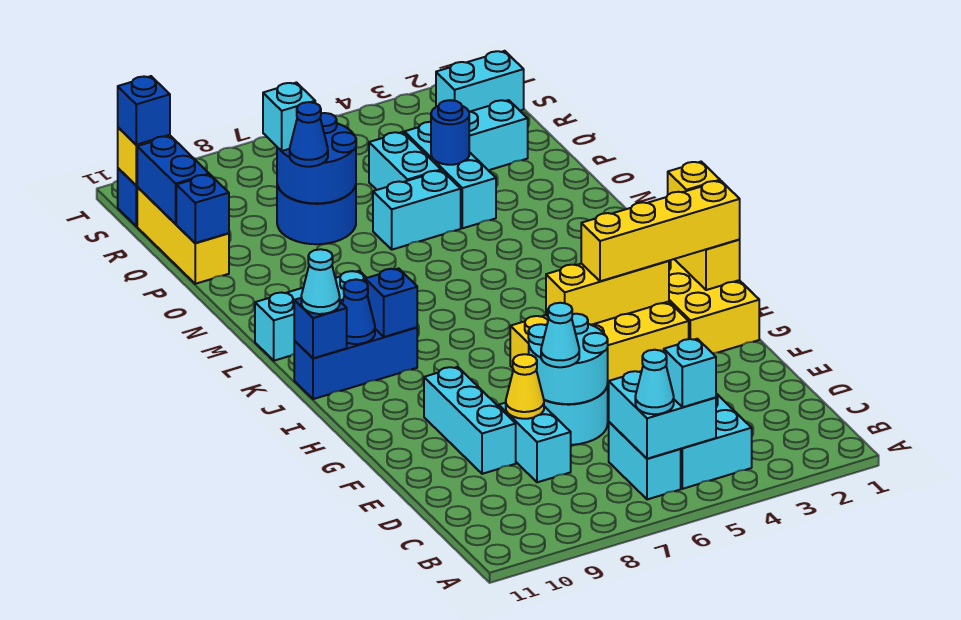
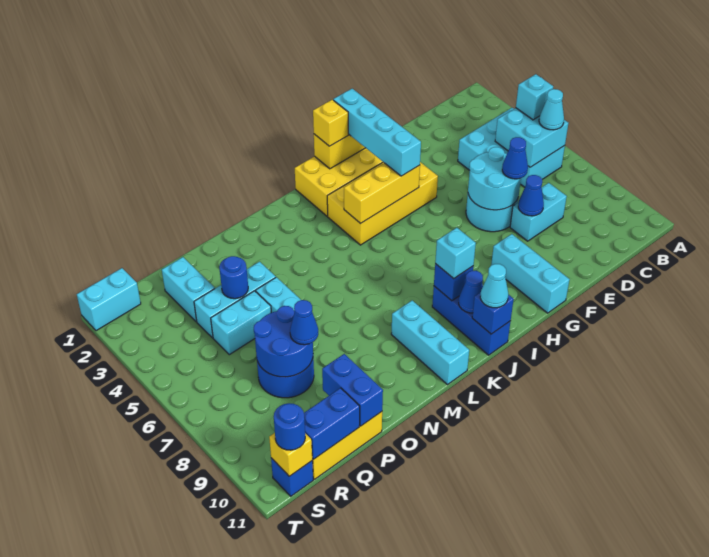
cyan cone E7 level 3 -> blue cone E7 level 3
yellow cone E8 level 2 -> blue cone E8 level 2
cyan brick E9:G9 level 1 -> cyan brick G9:G11 level 1
yellow brick G3:H6 level 1 -> yellow brick G3:J4 level 1
yellow brick H1:H4 level 3 -> cyan brick H1:H4 level 3
yellow brick H3:H5 level 2 -> yellow brick H4:J4 level 2
blue brick P11 level 2 -> blue brick P10:P11 level 2
cyan brick Q8 level 3 -> cyan brick J9 level 3
cyan brick S1:S2 level 1 -> cyan brick S1:T1 level 1
blue brick S11 level 3 -> blue round brick S11 level 3

